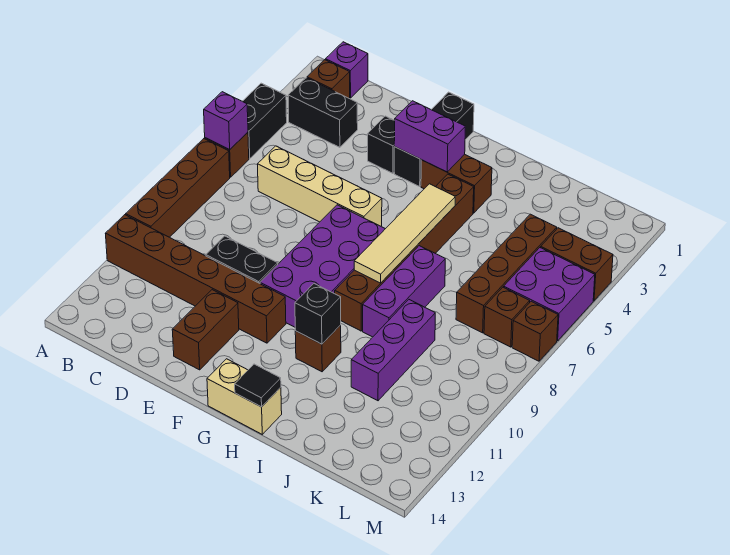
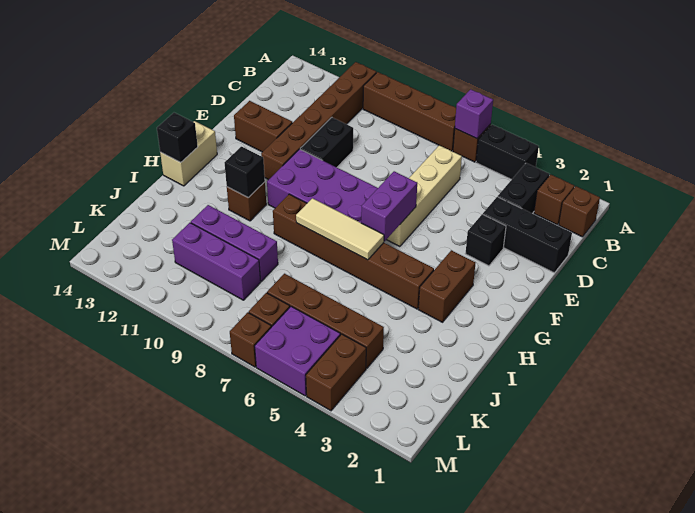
purple brick B1 level 1 -> brown brick B1 level 1
black brick F1:F3 level 1 -> black brick D1:D3 level 1
purple brick F3:G3 level 2 -> purple brick F6:G6 level 2
tan tile H5:H8 level 2 -> tan tile H6:H8 level 2
black tile H14 level 2 -> black brick H14 level 2
purple brick I7:I9 level 1 -> purple brick K9:K11 level 1

